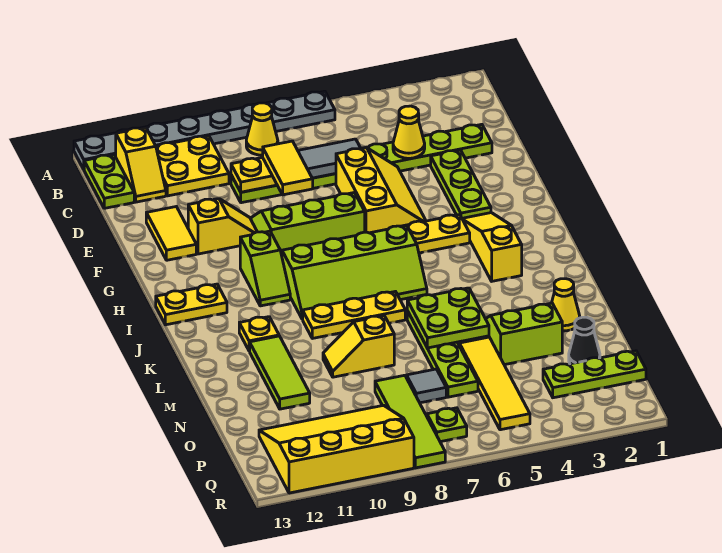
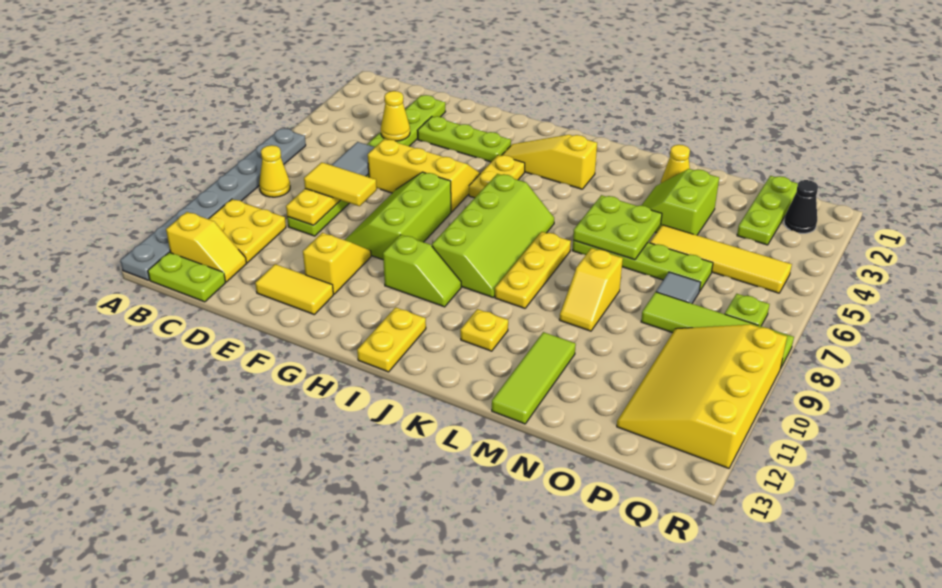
lime tile L11:N11 level 1 -> lime tile M11:M13 level 1
black cone O2 level 1 -> black cone Q2 level 1

